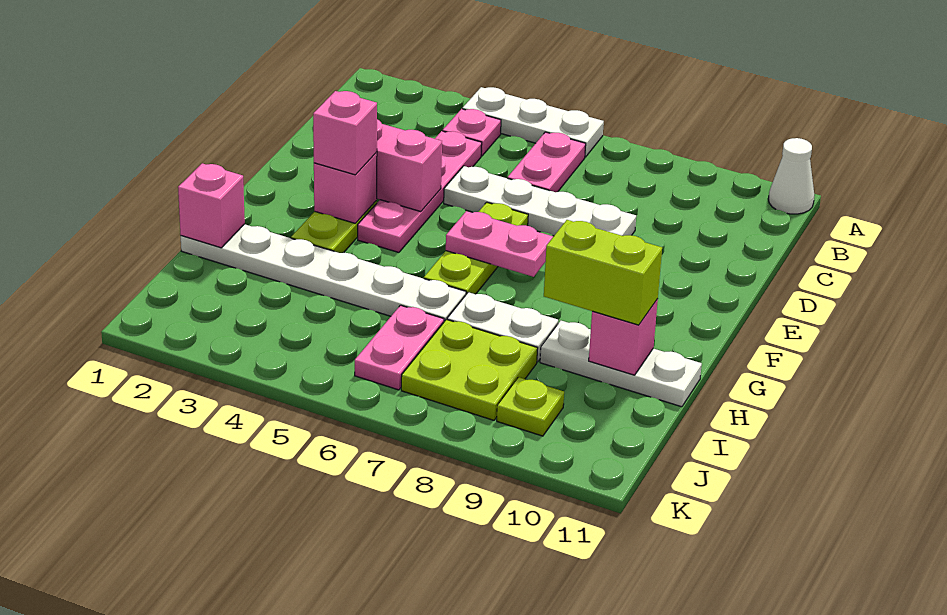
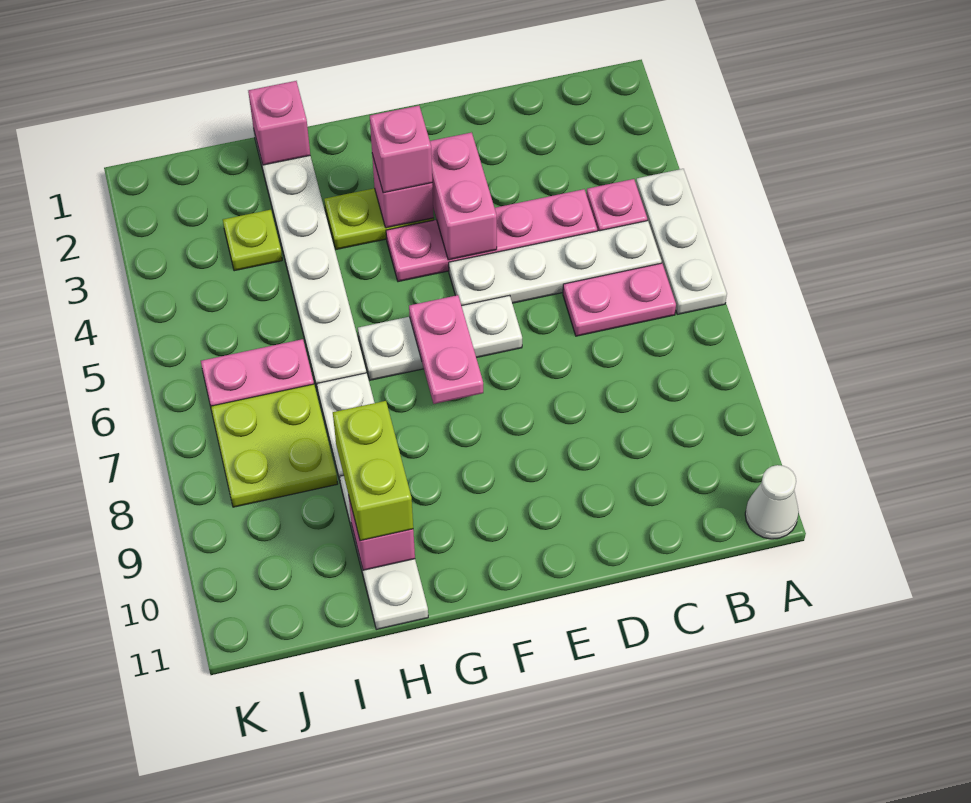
white plate D5:D8 level 1 -> white plate B5:E5 level 1
lime plate E6:G6 level 1 -> white plate E6:G6 level 1
lime plate J9 level 1 -> lime plate I3 level 1

